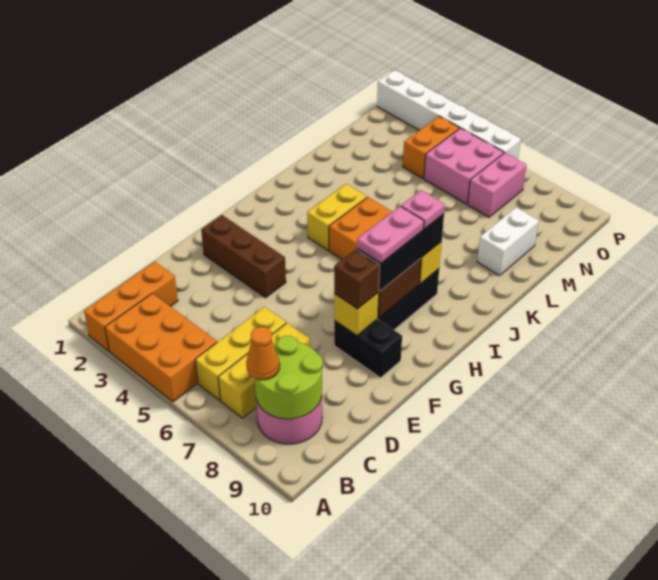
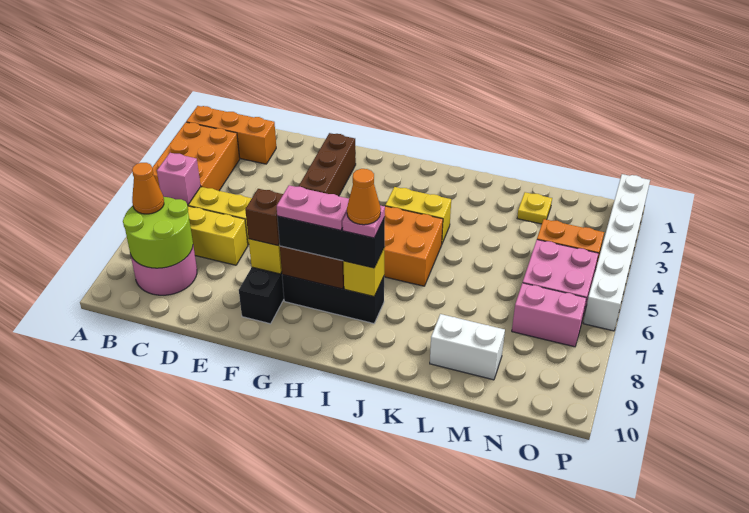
none -> pink brick B6 level 2
none -> orange cone I8 level 5
none -> yellow plate M2 level 1

